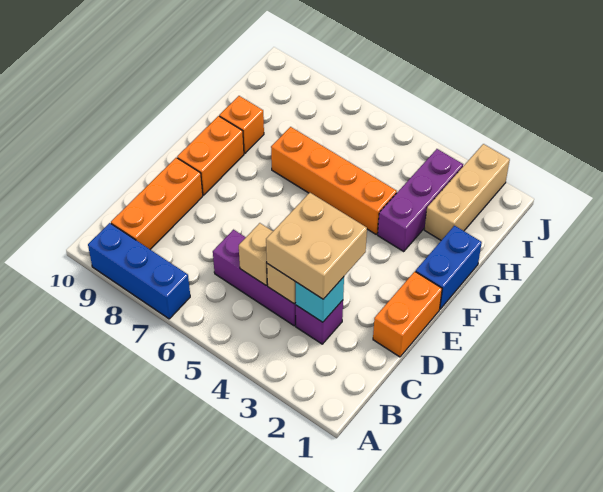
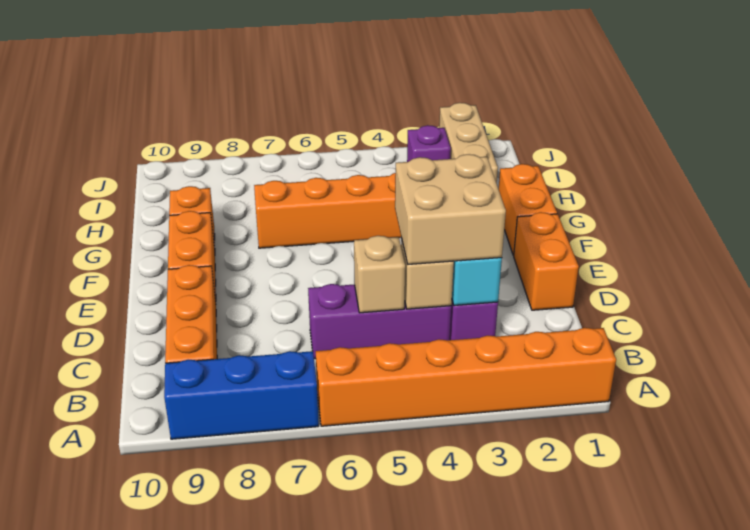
none -> orange brick A1:A6 level 1
blue brick F1:G1 level 1 -> orange brick F1:G1 level 1
purple brick G3:I3 level 1 -> purple brick I3 level 1

